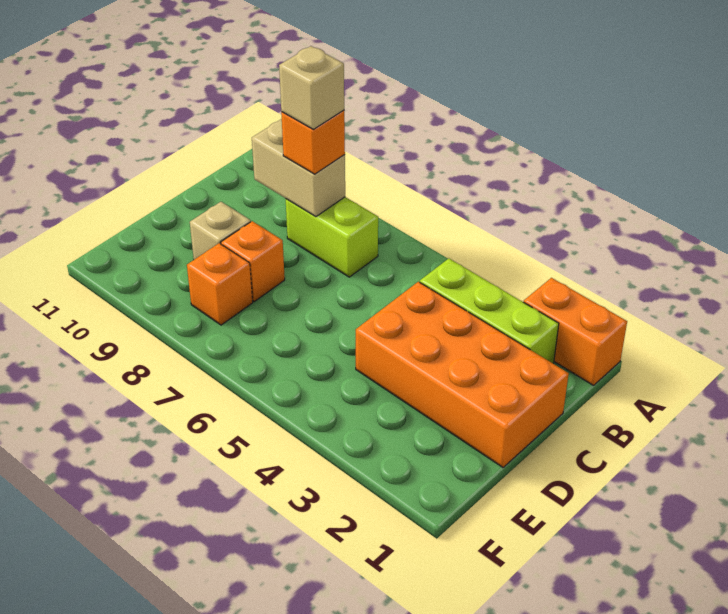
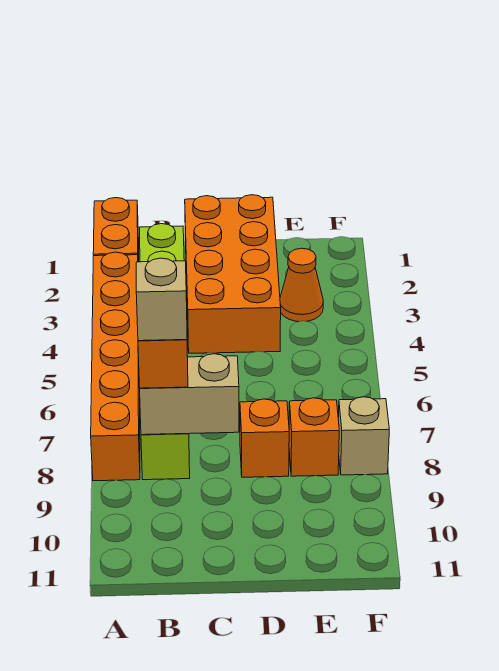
none -> orange brick A3:A8 level 1
tan brick B8:B9 level 2 -> tan brick B8:C8 level 2
tan brick D9 level 1 -> tan brick F8 level 1
none -> orange cone E3 level 1

